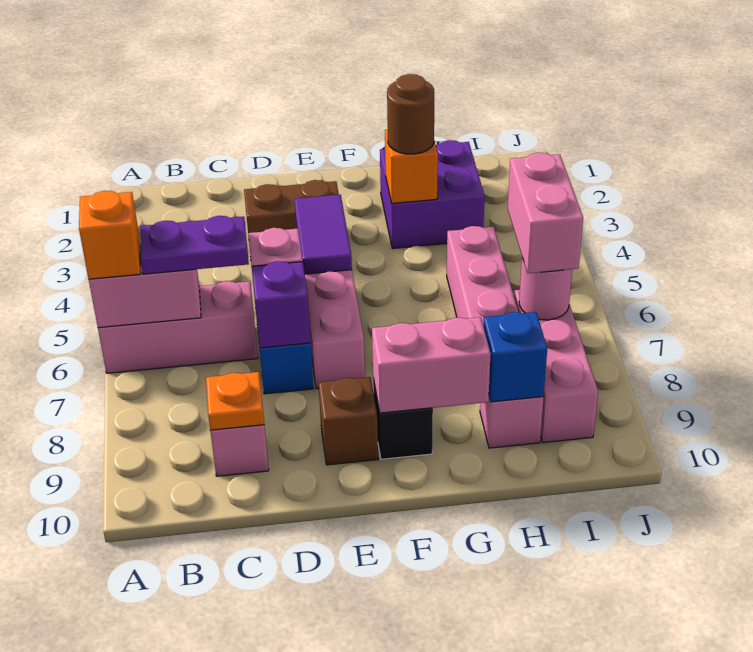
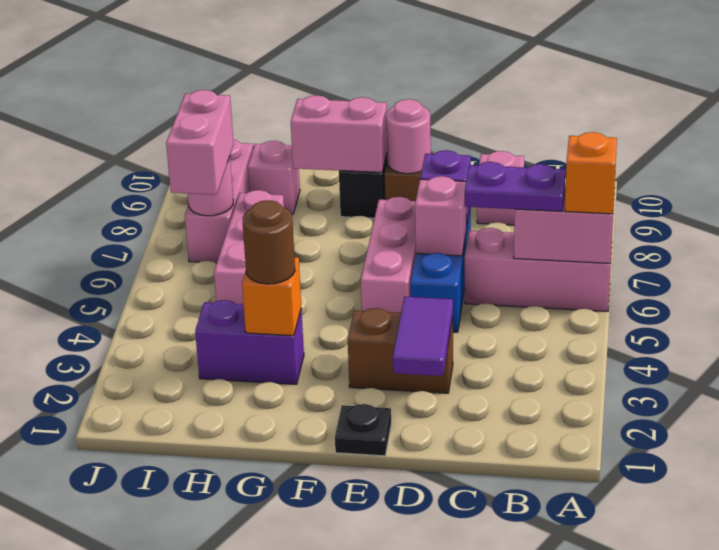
orange plate C9 level 2 -> none
none -> black plate E1 level 1
purple tile E4:E5 level 2 -> purple tile D2:D3 level 2
none -> pink round brick E9 level 2
purple brick G2:H3 level 1 -> purple brick G3:H3 level 1
blue brick H9 level 2 -> none

